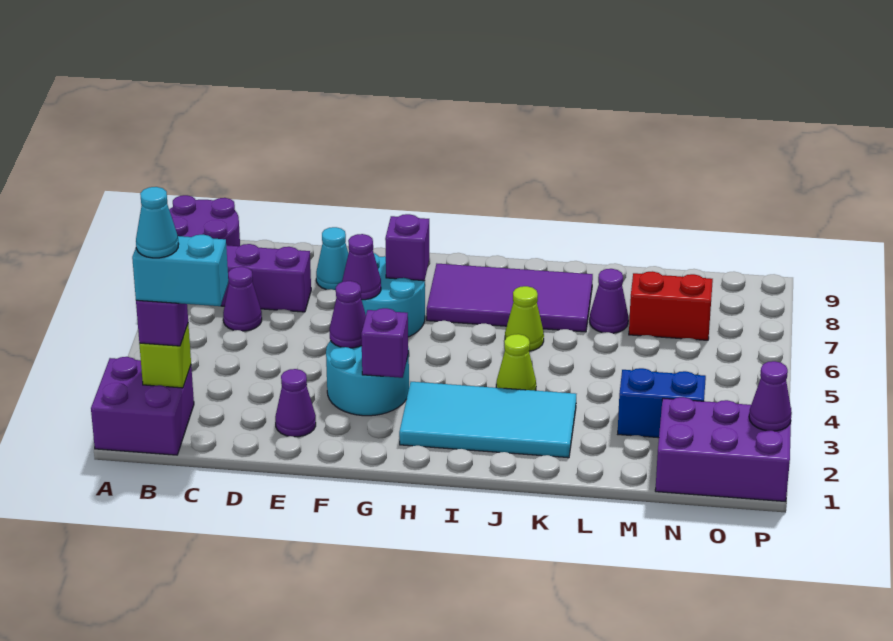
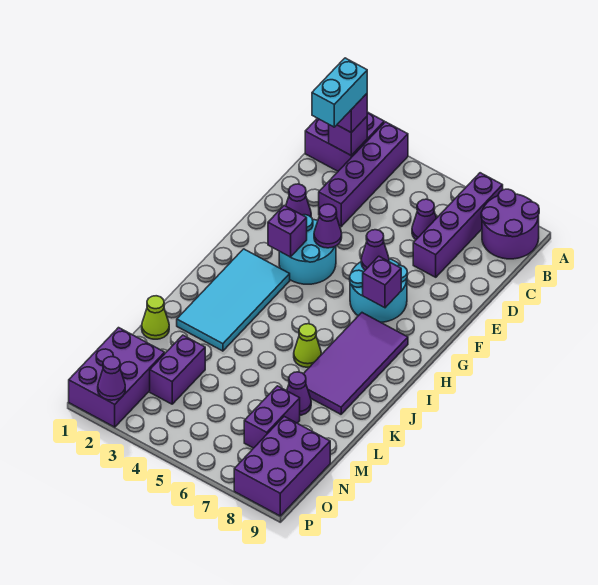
none -> purple brick A3:D3 level 1
lime brick B2 level 2 -> purple brick B2 level 2
cyan cone B2 level 5 -> none
cyan cone E8 level 1 -> none
lime cone J4 level 1 -> lime cone L1 level 1
blue brick M3:N3 level 1 -> purple brick M3:N3 level 1
red brick M7:N7 level 1 -> purple brick M7:N7 level 1
none -> purple brick N8:P9 level 1

